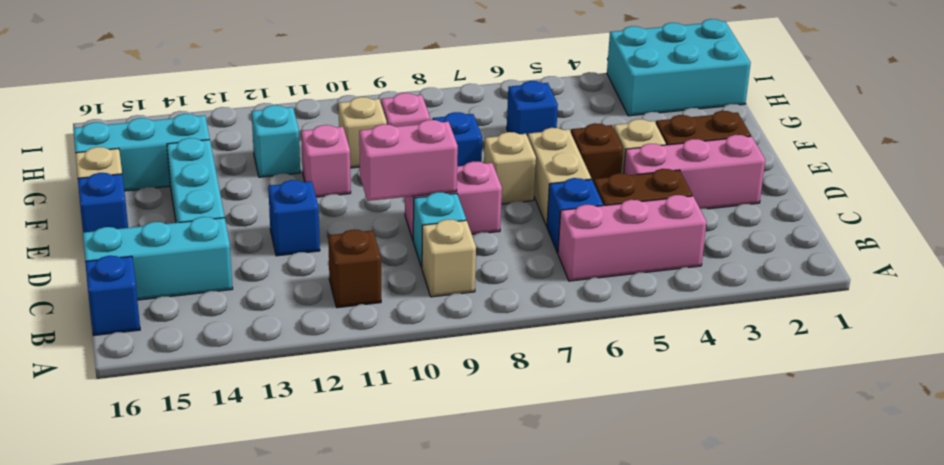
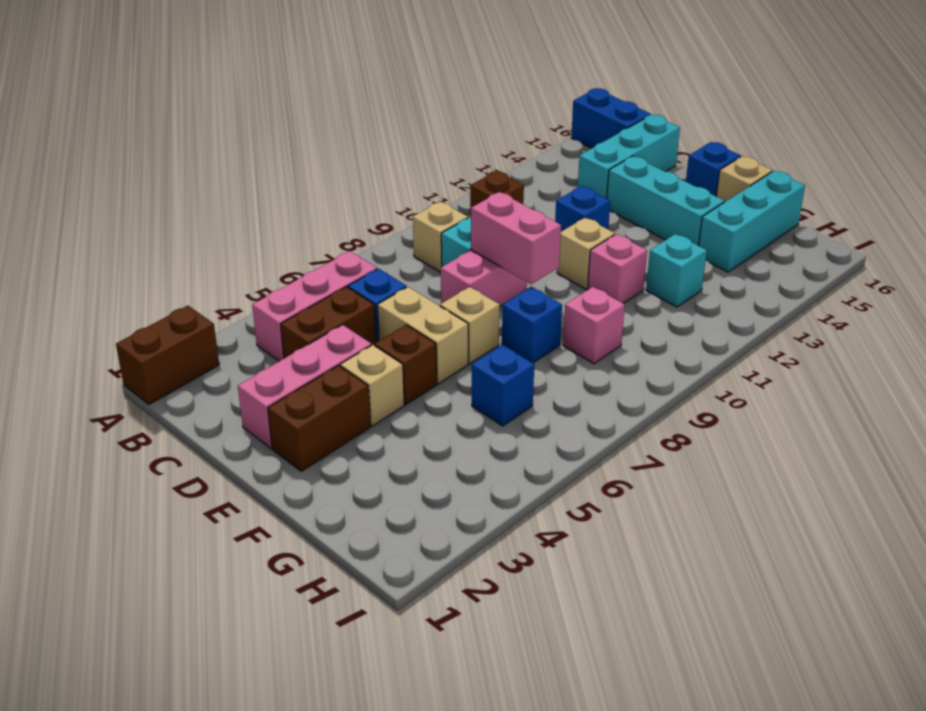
none -> brown brick A1:A2 level 1
blue brick B16 level 1 -> blue brick A16:B16 level 1
pink brick D9:D10 level 2 -> pink brick D9:E9 level 2
tan brick G10 level 1 -> tan brick E11 level 1
cyan brick H1:I3 level 1 -> none

